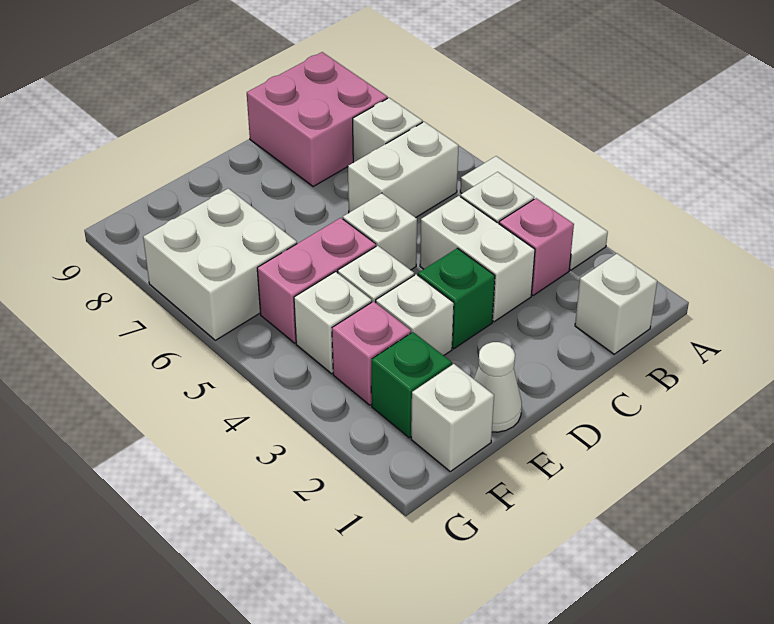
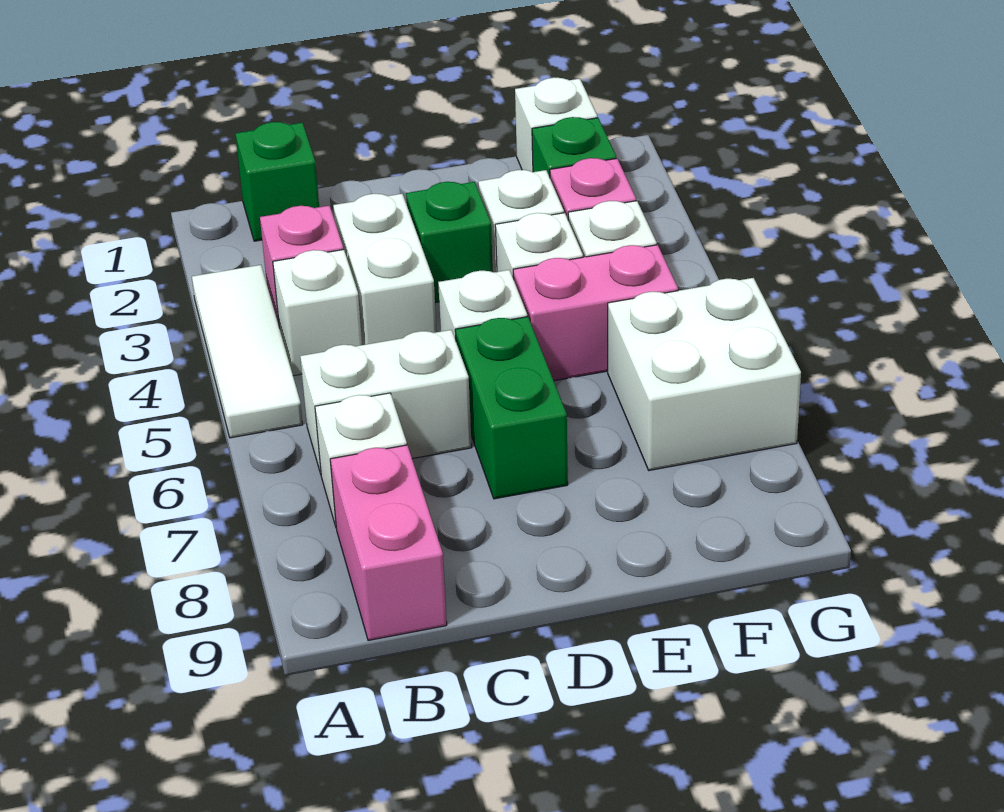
white brick B1 level 1 -> green brick B1 level 1
pink brick B8:C9 level 1 -> pink brick B8:B9 level 1
none -> green brick D6:D7 level 1
white cone E1 level 1 -> none

